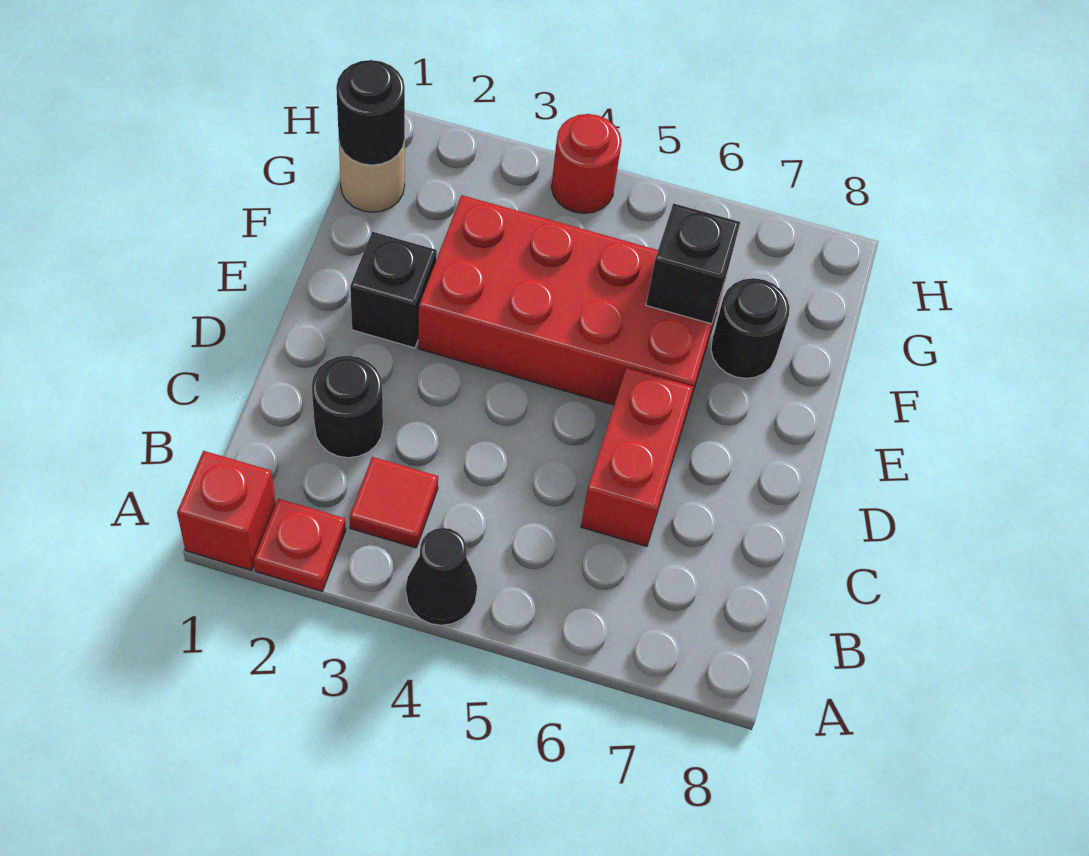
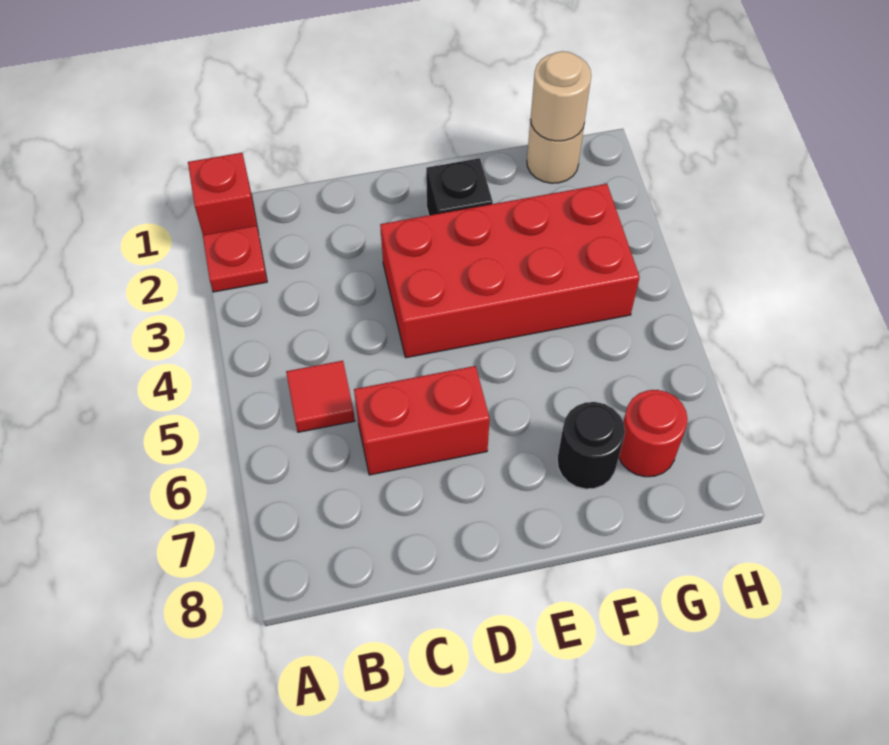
black cone A4 level 1 -> none
red tile B3 level 1 -> red tile B5 level 1
black round brick C2 level 1 -> none
red brick E3:F6 level 1 -> red brick D3:G4 level 1
black brick F6 level 2 -> none
black round brick G1 level 2 -> tan round brick G1 level 2
red round brick H4 level 1 -> red round brick G7 level 1

